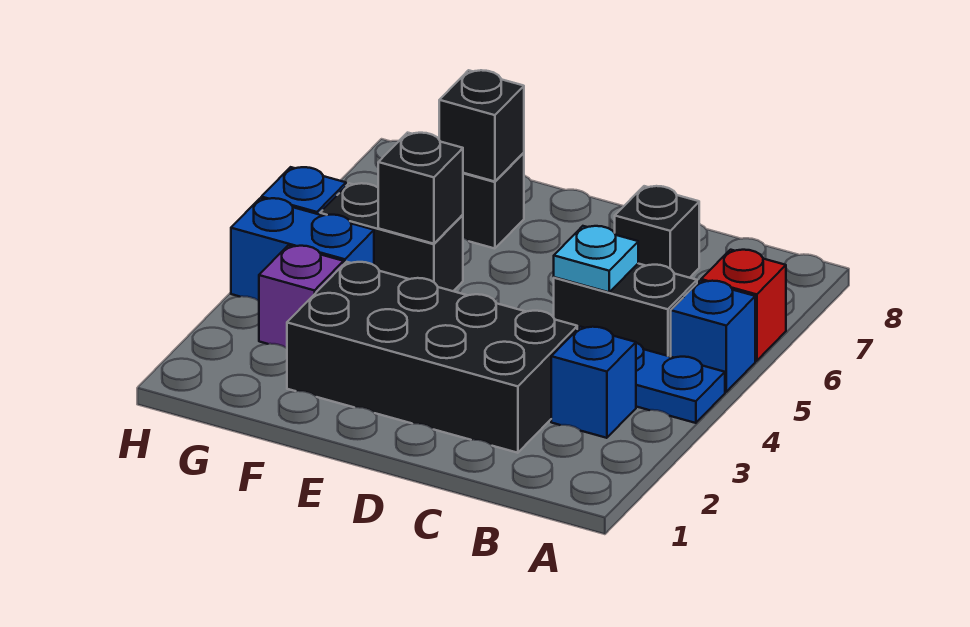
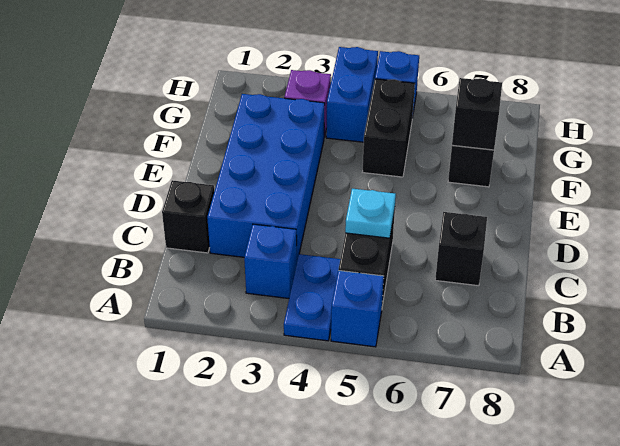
red brick A6 level 1 -> none
black brick C2:F3 level 1 -> blue brick C2:F3 level 1
black brick F5 level 2 -> black brick C1 level 1

